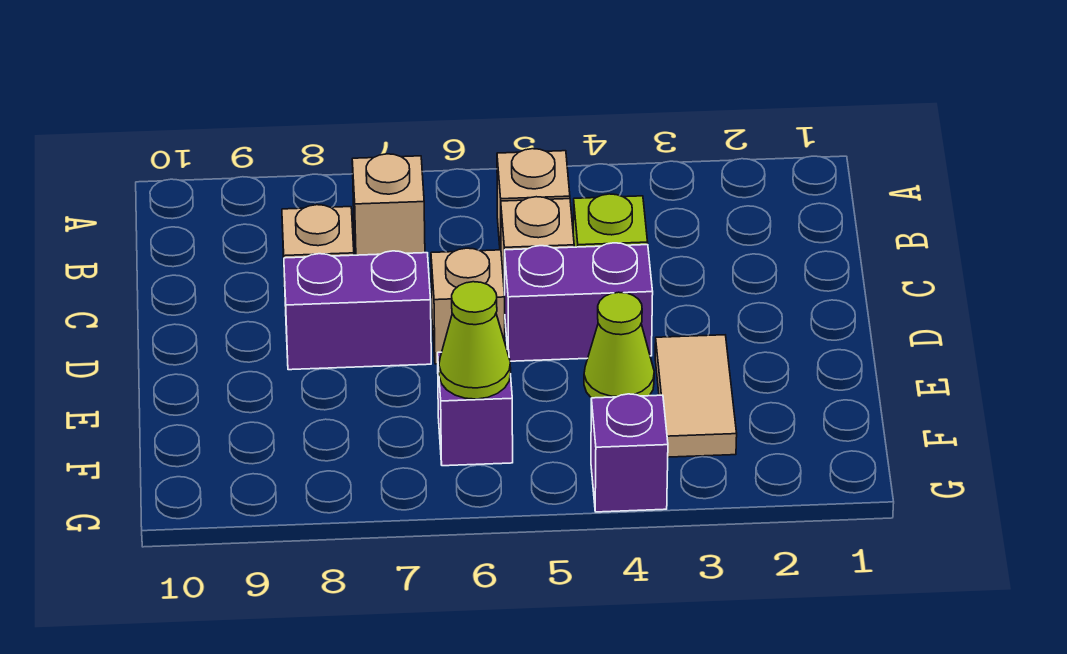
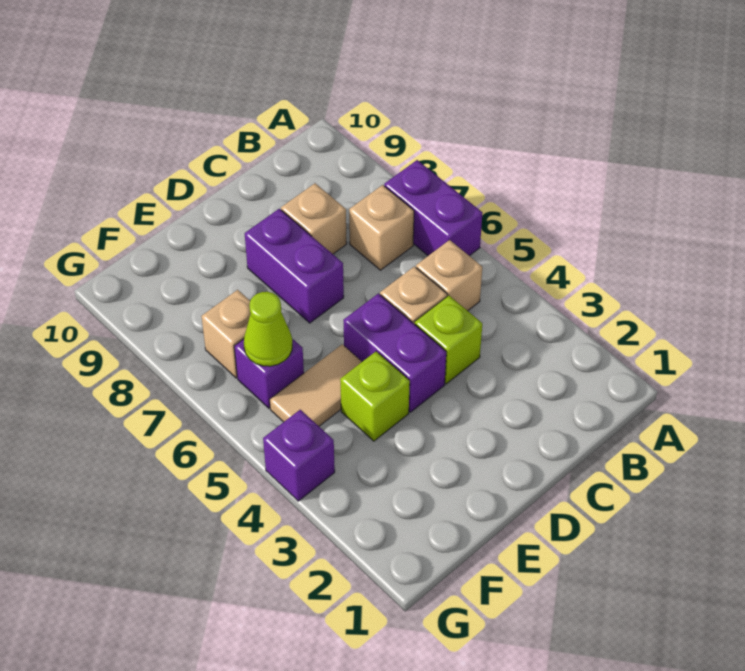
none -> purple brick A6:A7 level 1
tan brick D6 level 1 -> tan brick F7 level 1
tan tile E3:F3 level 1 -> tan tile E5:F5 level 1
lime cone E4 level 1 -> lime brick E4 level 1

